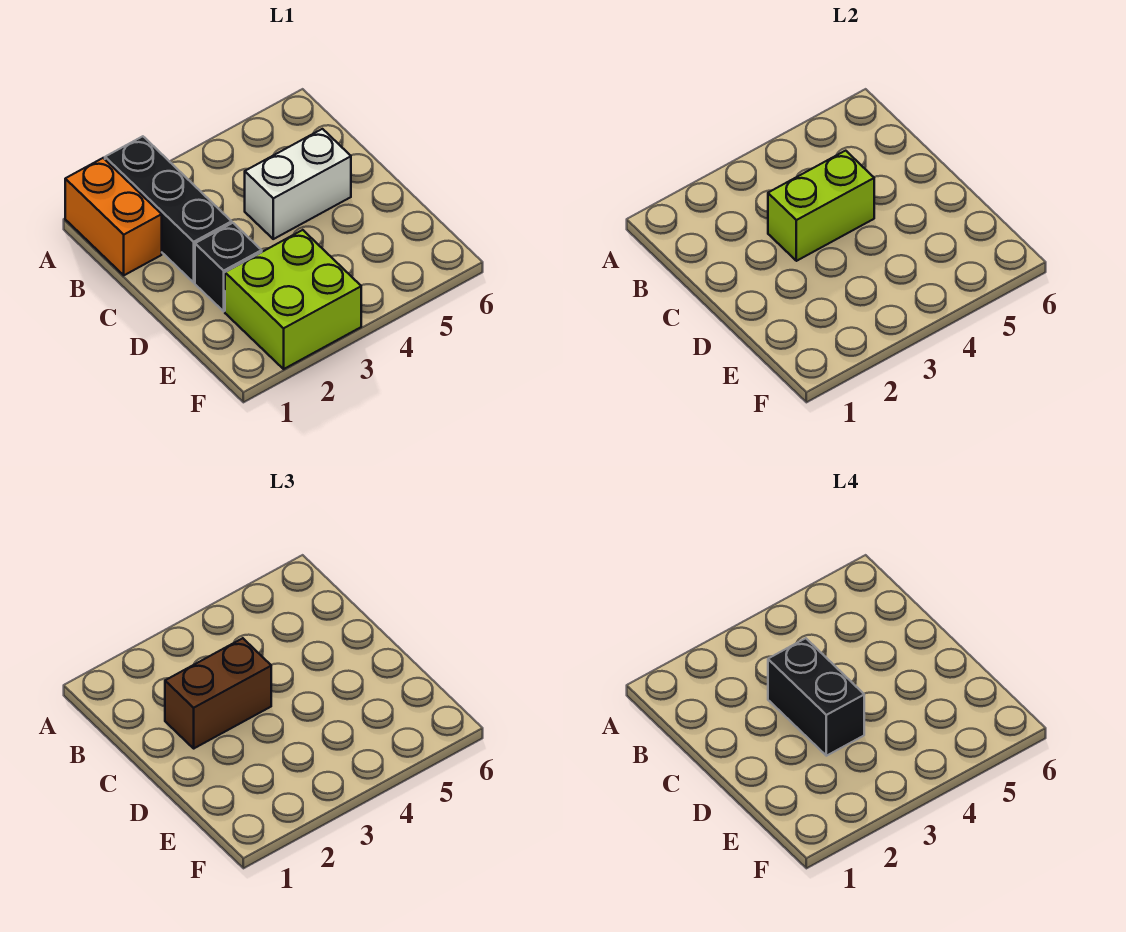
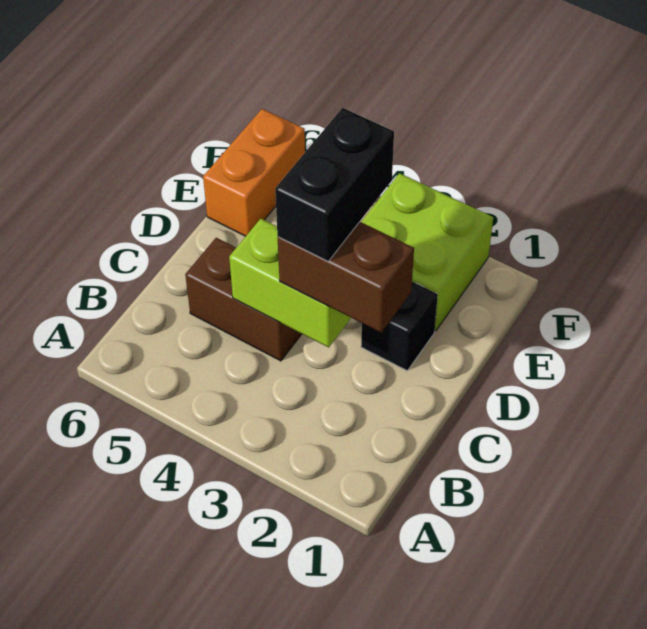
orange brick A1:B1 level 1 -> orange brick E6:F6 level 1
black brick A2:C2 level 1 -> none
white brick C4:C5 level 1 -> brown brick C4:C5 level 1

